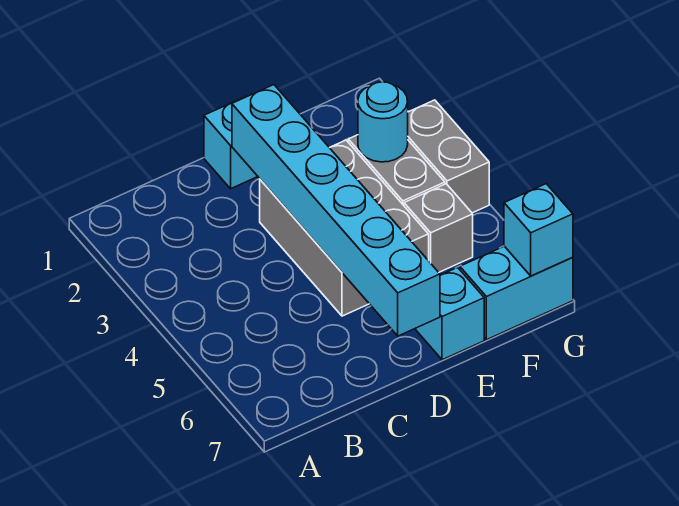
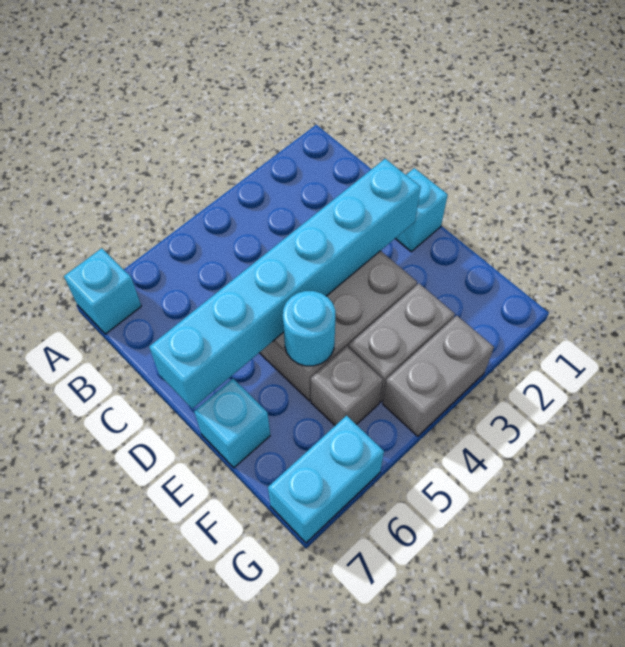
cyan round brick F3 level 2 -> cyan round brick E5 level 2
cyan brick F7:G7 level 1 -> cyan brick G6:G7 level 1
cyan brick G7 level 2 -> cyan brick A7 level 1

